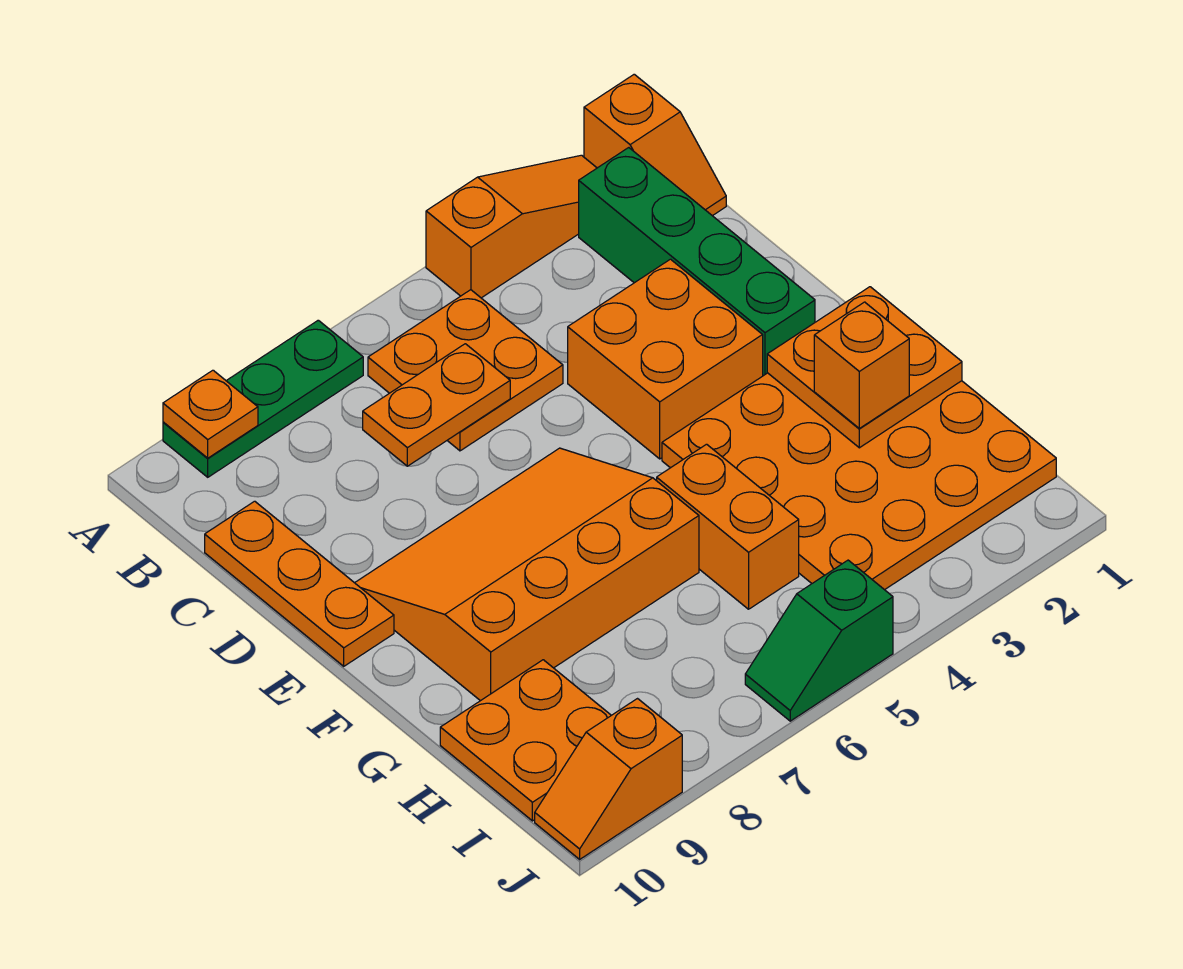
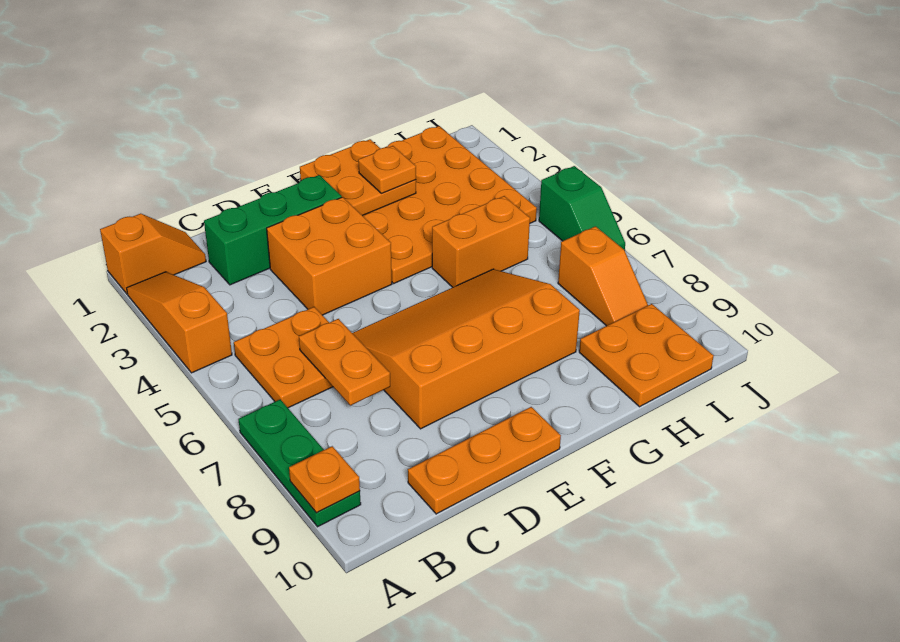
green brick B2:E2 level 1 -> green brick C2:E2 level 1
orange slope E6:G9 level 1 top G -> orange slope D6:G8 level 1 top 8
orange brick G2 level 3 -> orange plate G2 level 3
orange slope J9:J10 level 1 top 9 -> orange slope I7:I8 level 1 top 7

